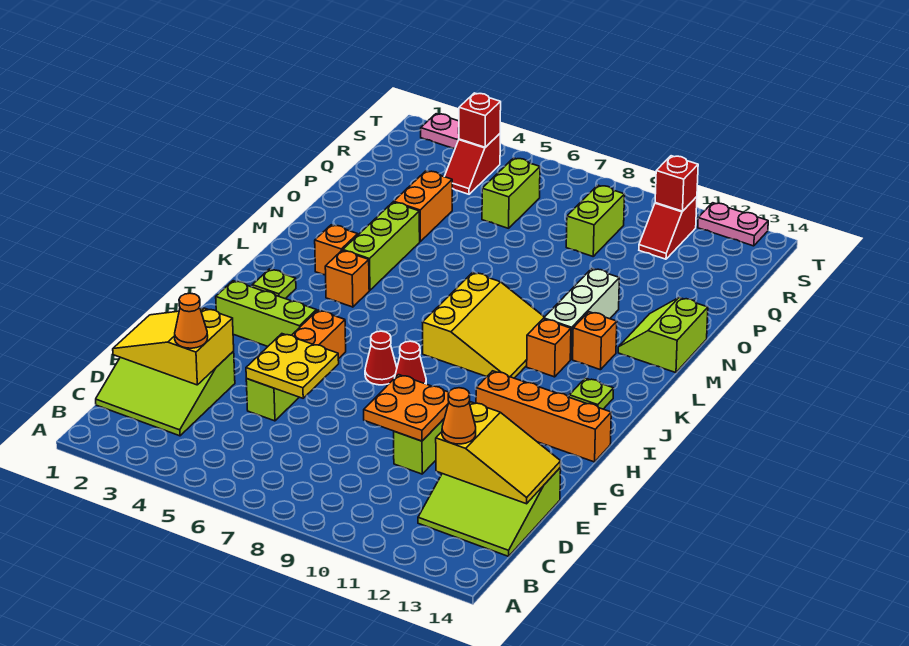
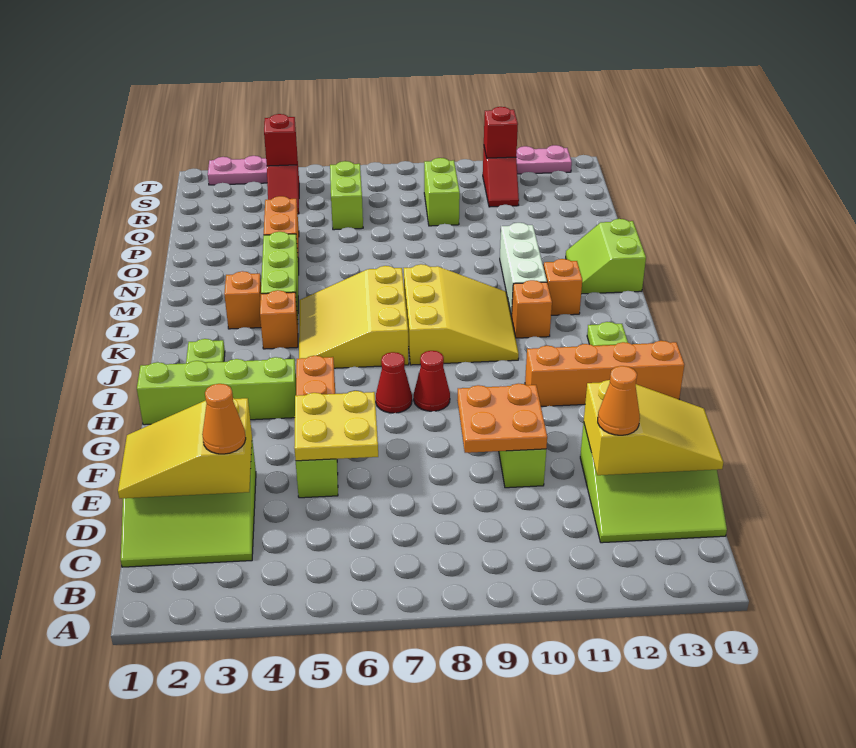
lime brick H2:H4 level 1 -> lime brick H1:H4 level 1
none -> yellow slope J5:L7 level 1 top 7

